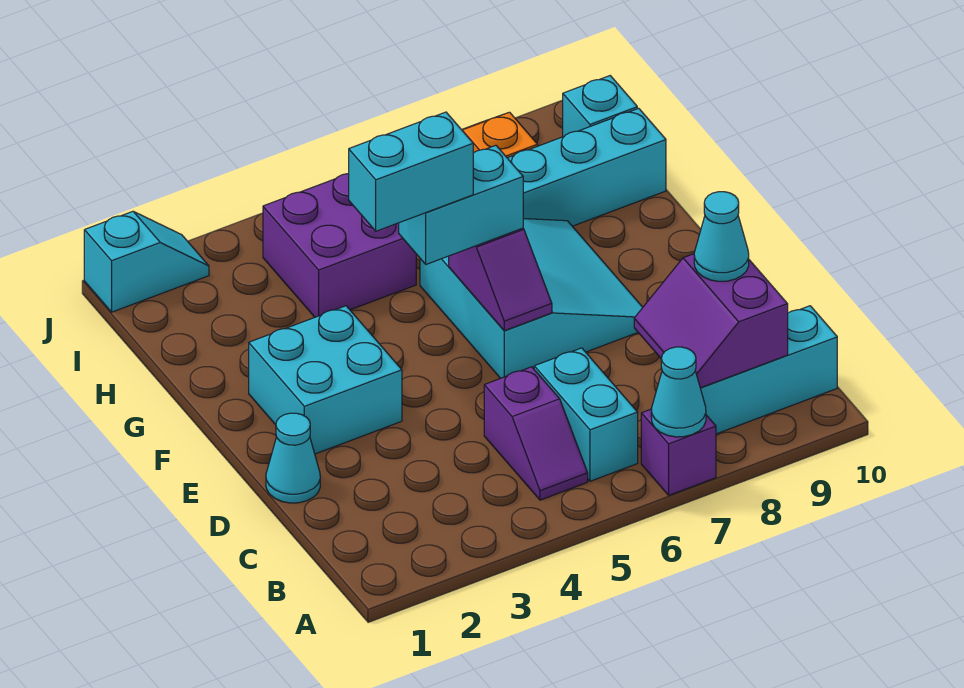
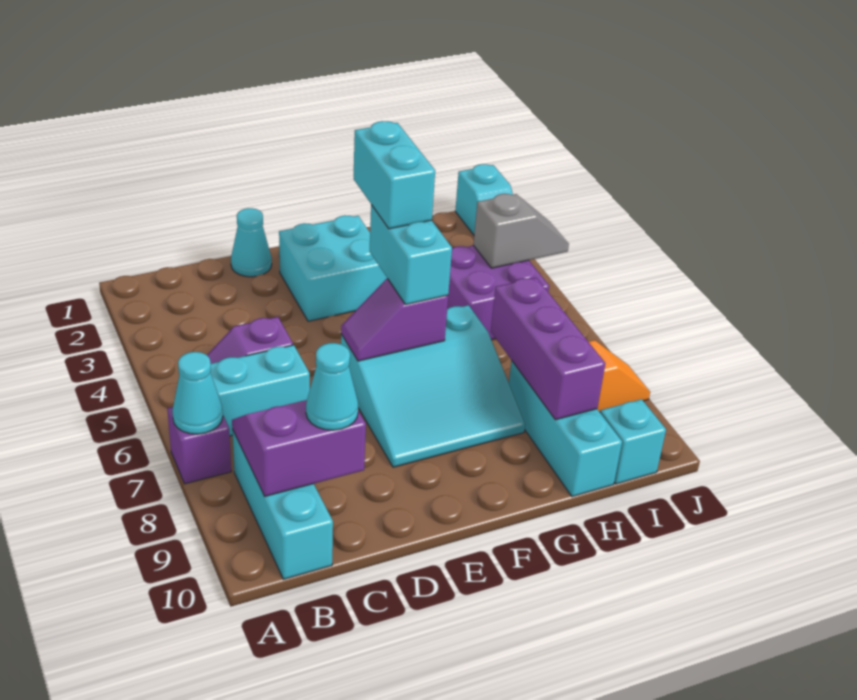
none -> purple brick H7:H9 level 2
none -> grey slope I4:J4 level 2 top I

